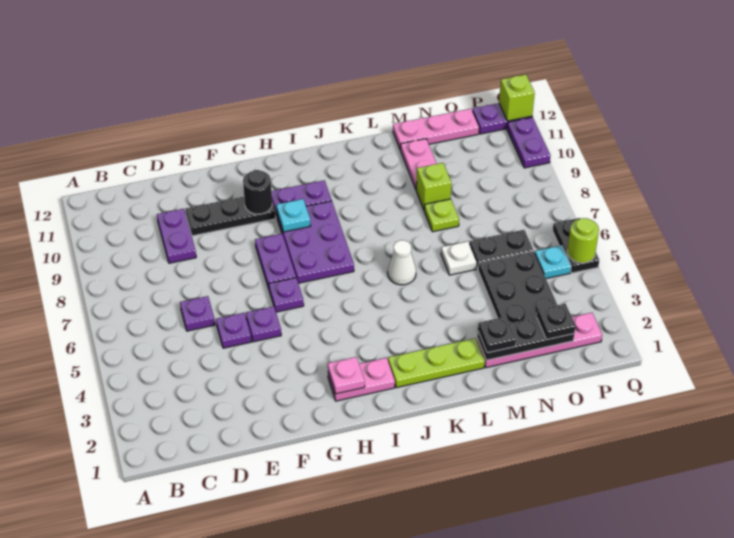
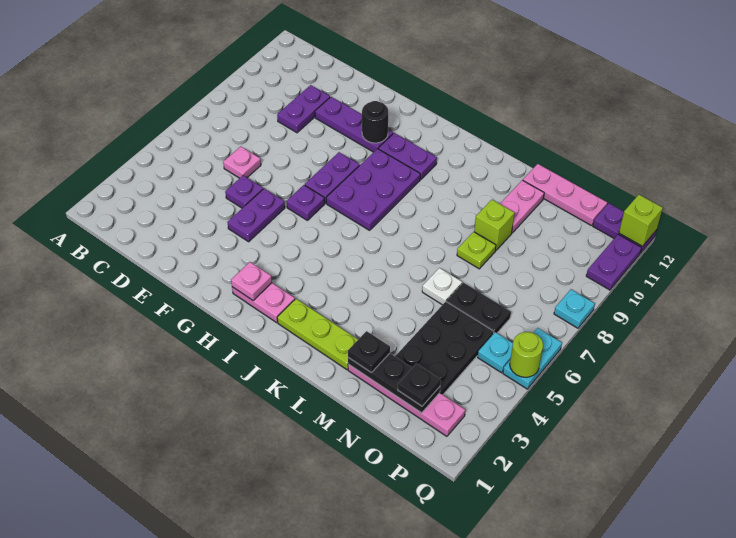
purple plate D6 level 1 -> pink plate D6 level 1
black plate E10:G10 level 1 -> purple plate E10:G10 level 1
purple plate F5 level 1 -> purple plate F4:F5 level 1
cyan plate H9 level 2 -> cyan plate Q8 level 1
white cone K6 level 1 -> none
black plate Q5:Q6 level 1 -> cyan plate Q5:Q6 level 1

